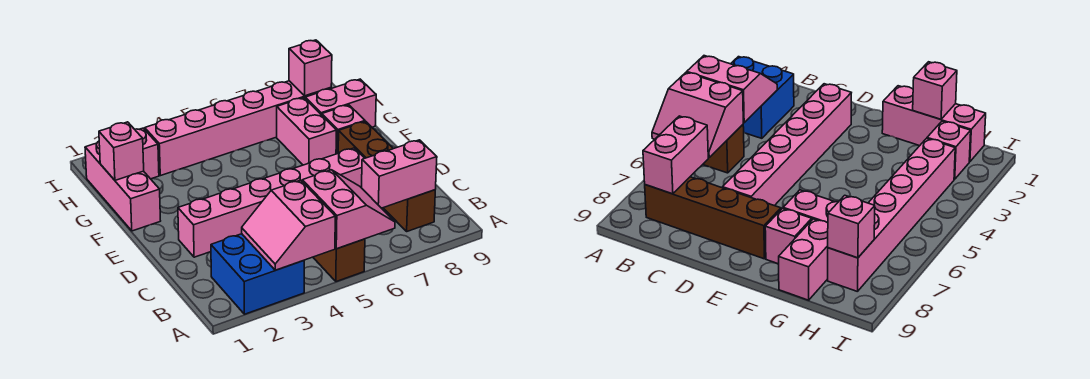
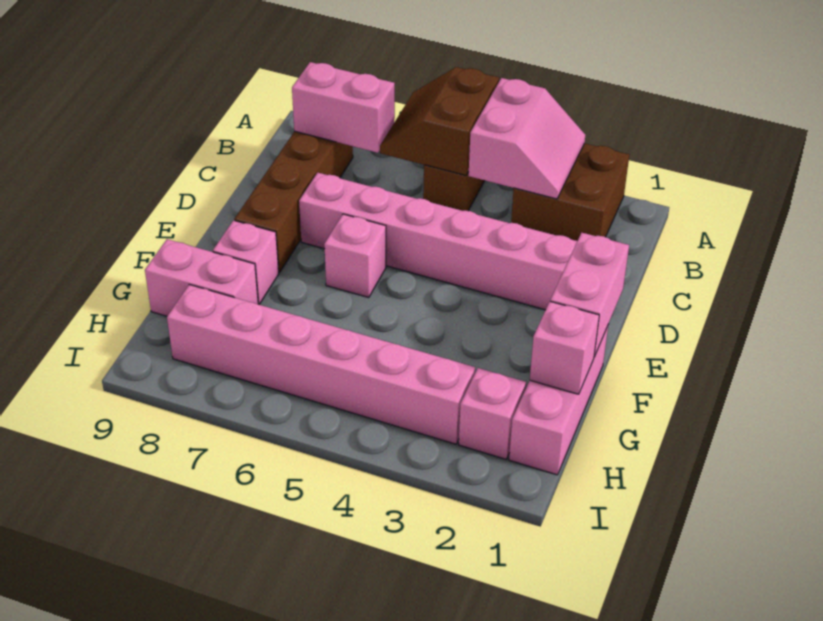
blue brick A2:B3 level 1 -> brown brick A2:B3 level 1
pink slope A5:B6 level 2 top 5 -> brown slope A5:B6 level 2 top 5
pink brick F7:G7 level 1 -> pink brick E1:F1 level 2
pink brick H8 level 2 -> pink brick E6 level 1

